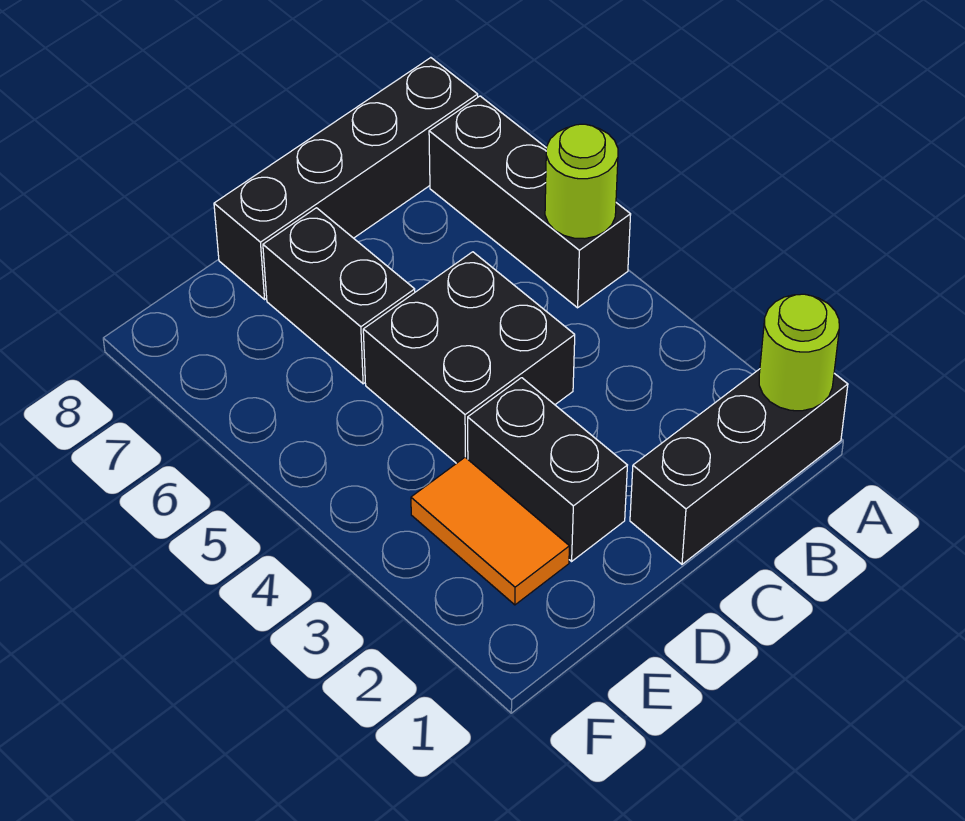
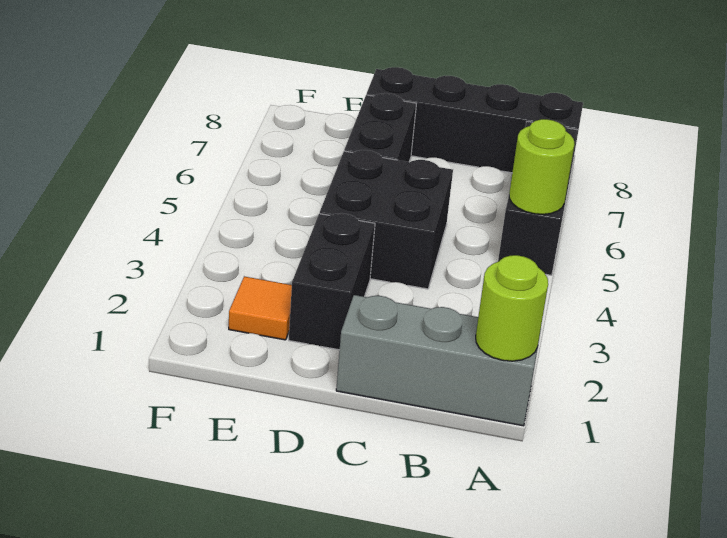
black brick A1:C1 level 1 -> grey brick A1:C1 level 1
orange tile E2:E3 level 1 -> orange tile E2 level 1

